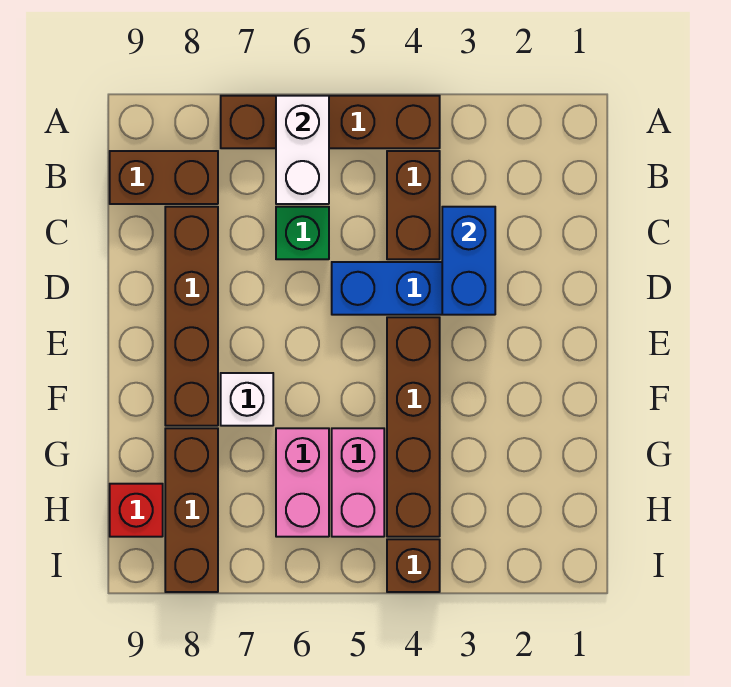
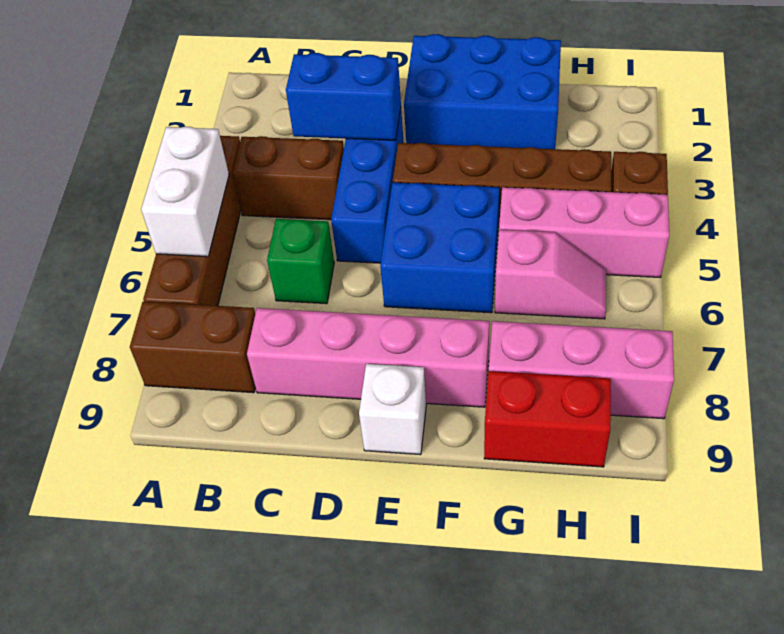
white brick A6:B6 level 2 -> white brick A5:A6 level 2
brown brick B8:B9 level 1 -> brown brick A8:B8 level 1
brown brick C8:F8 level 1 -> pink brick C8:F8 level 1
none -> blue brick E1:G2 level 1
none -> blue brick E5:F6 level 1
white brick F7 level 1 -> white brick E9 level 1
pink brick G5:H5 level 1 -> pink brick G5:I5 level 1
pink brick G6:H6 level 1 -> pink slope G6:H6 level 1 top G
brown brick G8:I8 level 1 -> pink brick G8:I8 level 1
red brick H9 level 1 -> red brick G9:H9 level 1

